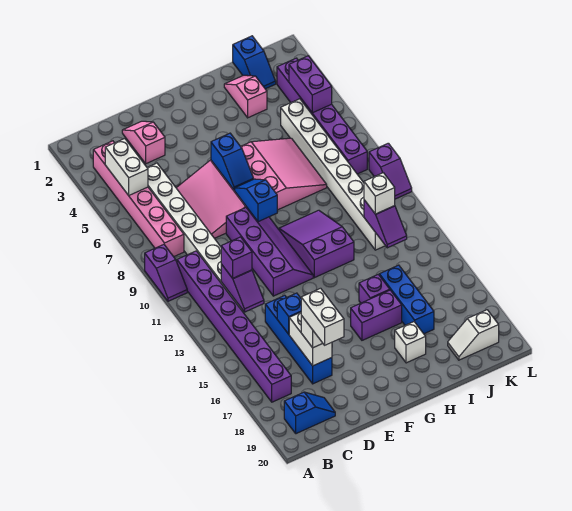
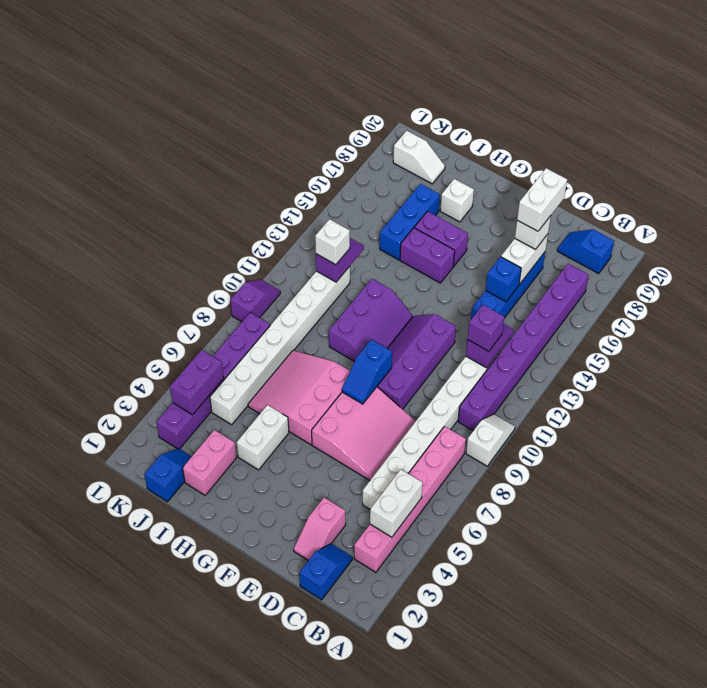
purple slope A9:A10 level 1 top 9 -> white slope A9:A10 level 1 top 9
blue slope F6:F7 level 2 top 6 -> blue slope C1:C2 level 1 top 1
purple slope G10:H12 level 1 top 12 -> purple slope G10:H12 level 1 top H
none -> white brick H4:H5 level 1
purple brick H15 level 1 -> purple brick G15:H15 level 1
pink slope I2:I3 level 1 top 3 -> pink brick I2:I3 level 1

